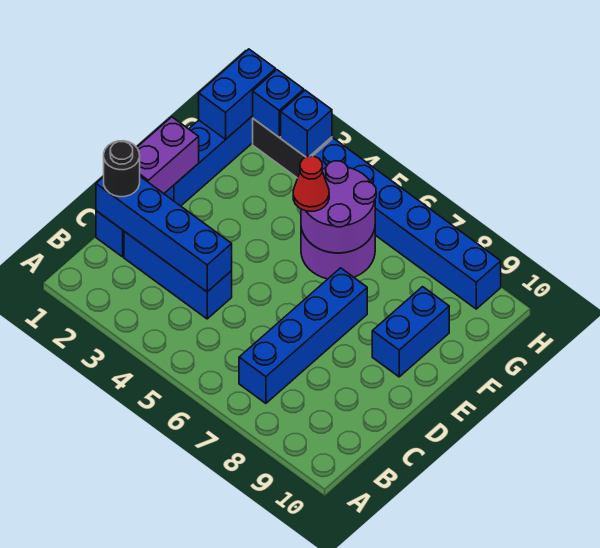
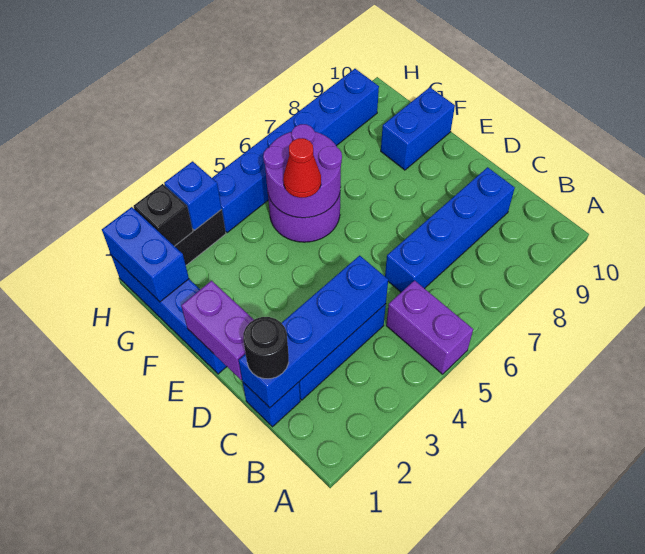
none -> purple brick A5:B5 level 1
blue brick B7:E7 level 1 -> blue brick C6:C9 level 1
blue brick E9:F9 level 1 -> blue brick F9:F10 level 1
blue brick H2 level 2 -> black brick H2 level 2

